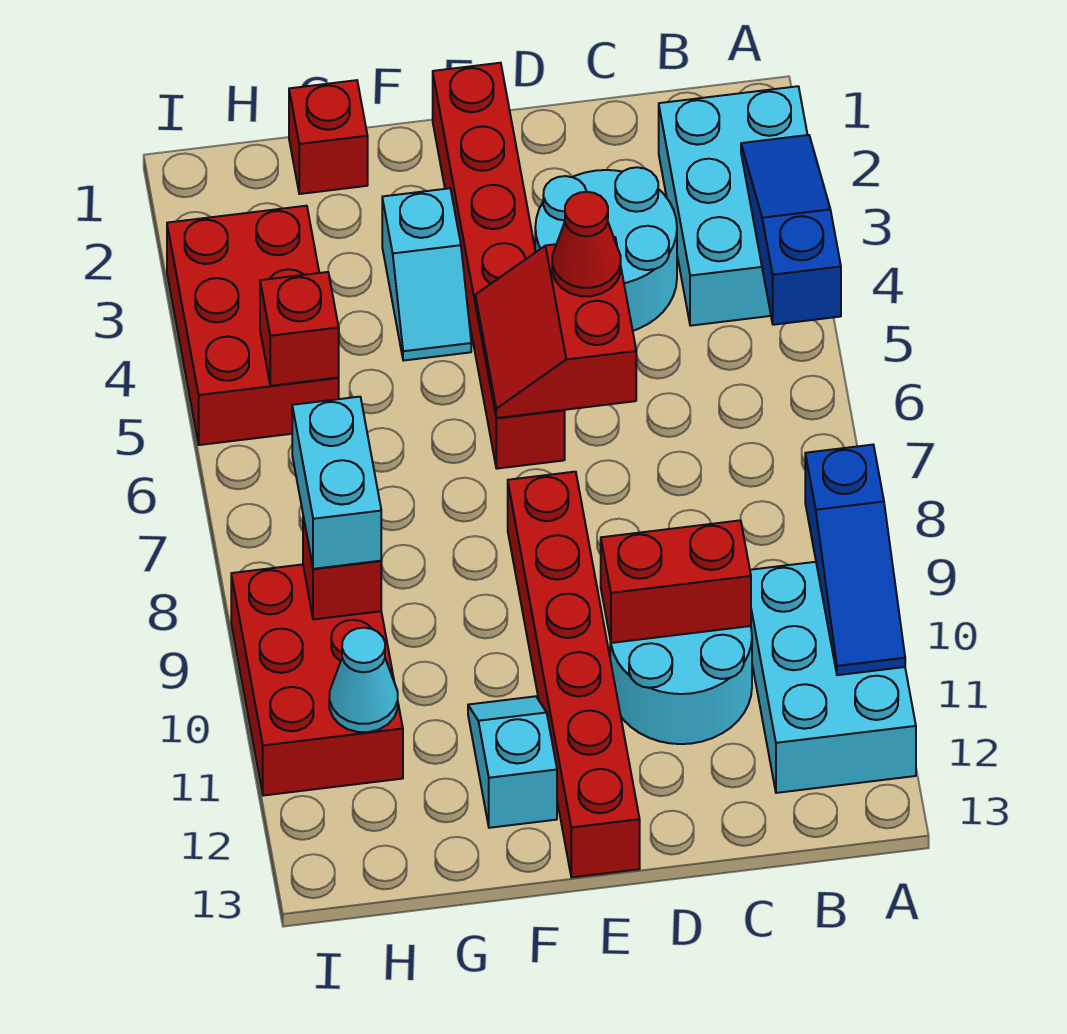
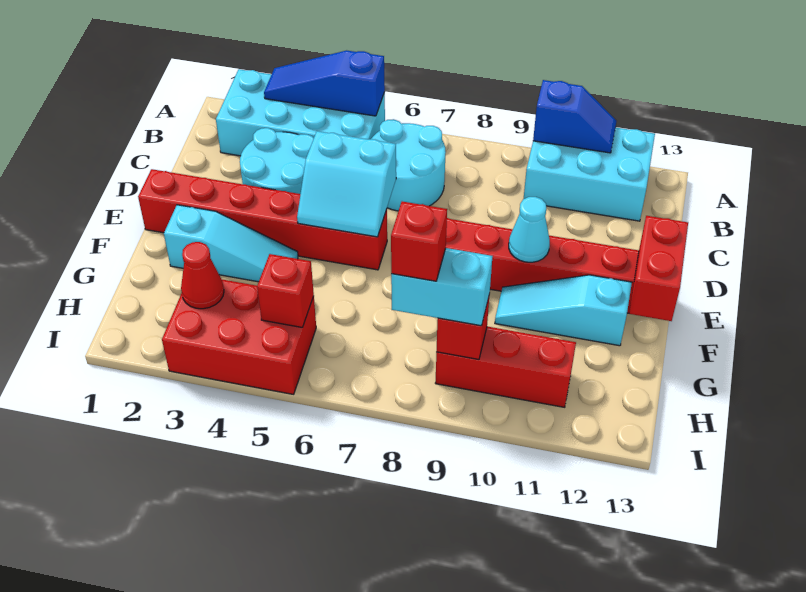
cyan brick A2:B4 level 1 -> cyan brick A2:B5 level 1
blue slope A9:A11 level 2 top 9 -> blue slope A10:A11 level 2 top 10
cyan round brick C10:D11 level 1 -> cyan round brick B6:C7 level 1
red brick C10:D10 level 2 -> red brick E13:F13 level 2
red slope D5:E6 level 2 top D -> cyan slope D5:E6 level 2 top D
red cone D5 level 3 -> red cone H3 level 2
cyan slope F3:F4 level 1 top 3 -> cyan slope F2:F4 level 1 top 2
cyan slope F11:F12 level 1 top 12 -> cyan slope F10:F12 level 1 top 12
red brick G1 level 1 -> red brick H8 level 4
red brick H9:I11 level 1 -> red brick H9:H11 level 1
cyan cone H11 level 2 -> cyan cone E10 level 2

